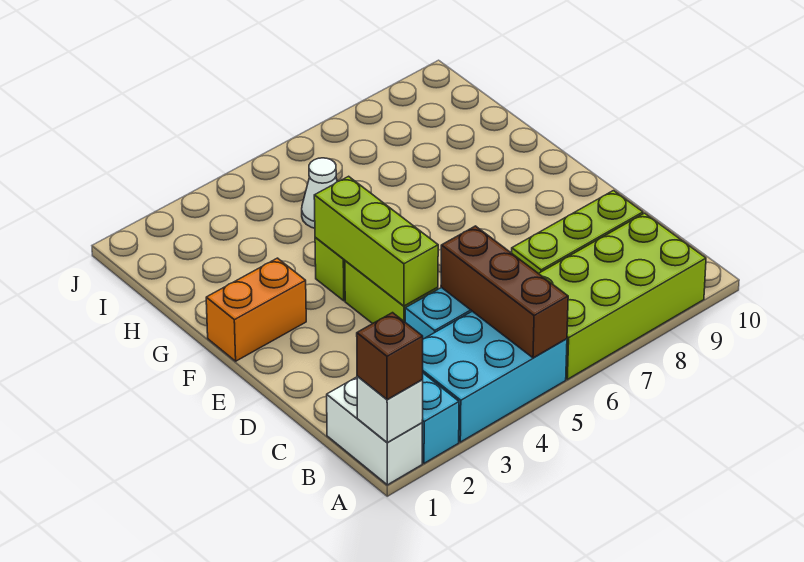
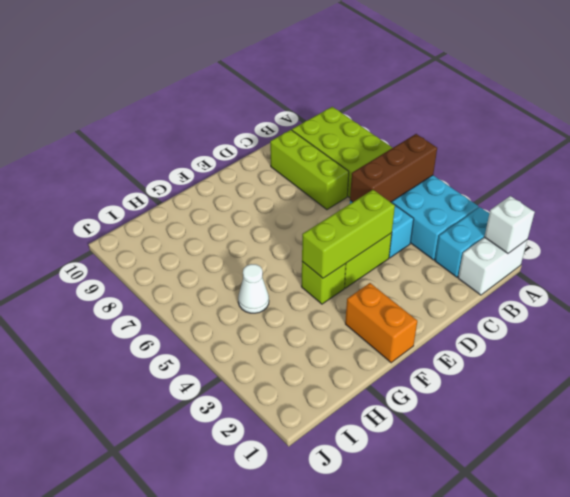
brown brick A1 level 3 -> none

